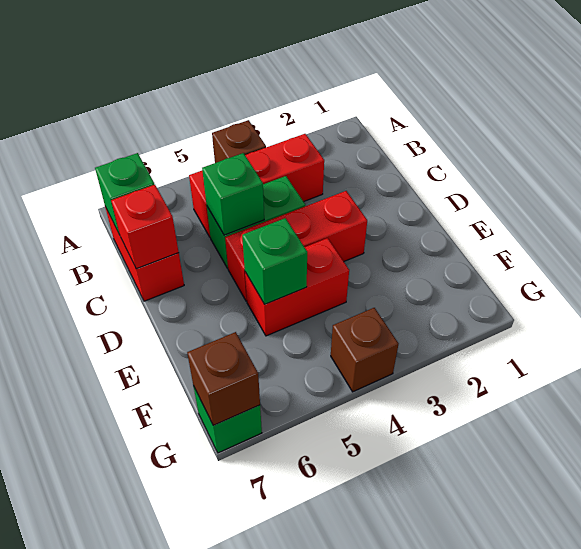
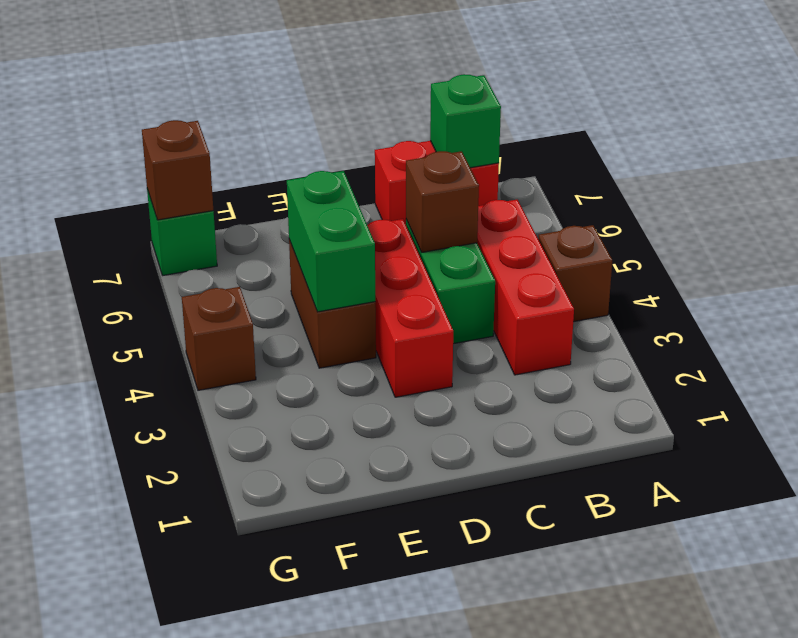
green brick C5 level 2 -> brown brick C5 level 2
red brick C7 level 2 -> none
red brick E4:E5 level 1 -> brown brick E4:E5 level 1
green brick E5 level 2 -> green brick E4:E5 level 2

